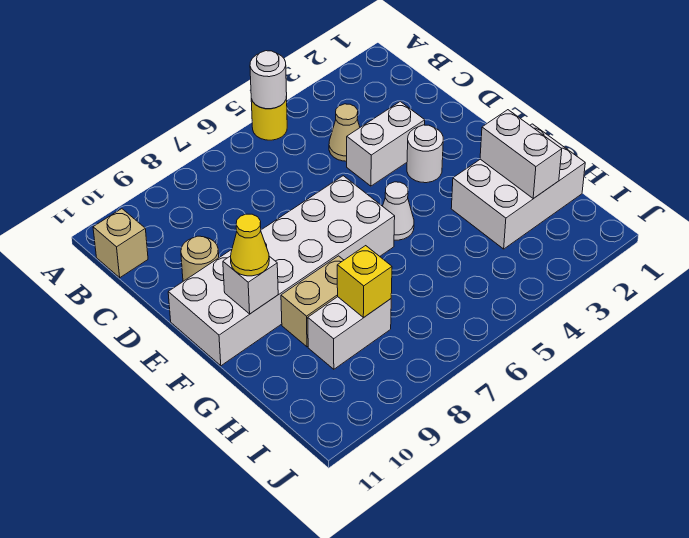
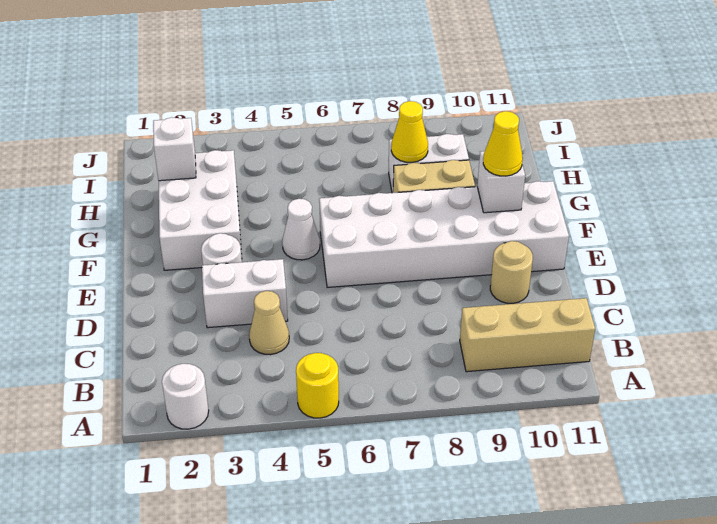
white round brick A5 level 2 -> white round brick A2 level 1
tan brick B11 level 1 -> tan brick B9:B11 level 1
white brick G1:H3 level 1 -> white brick F2:H3 level 1
white brick G2:H2 level 2 -> white brick H2 level 2
yellow brick H8 level 2 -> yellow cone H8 level 2

